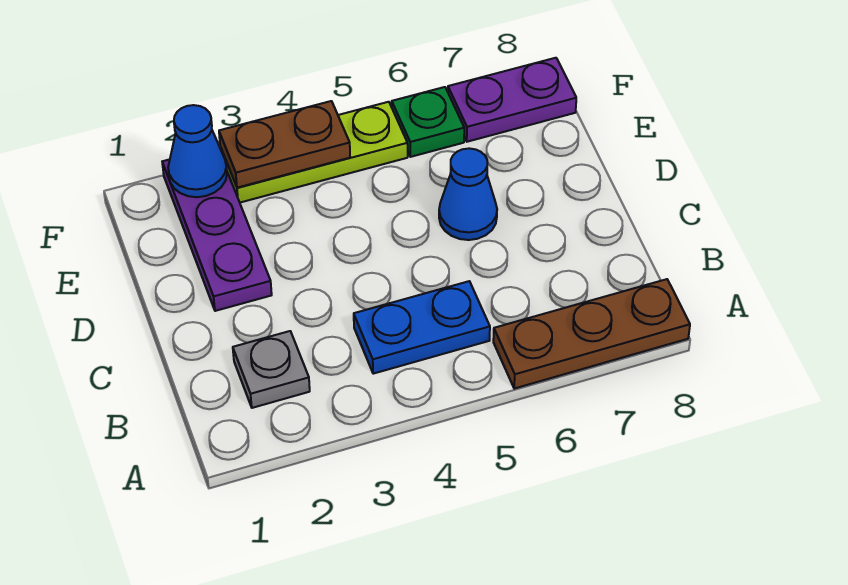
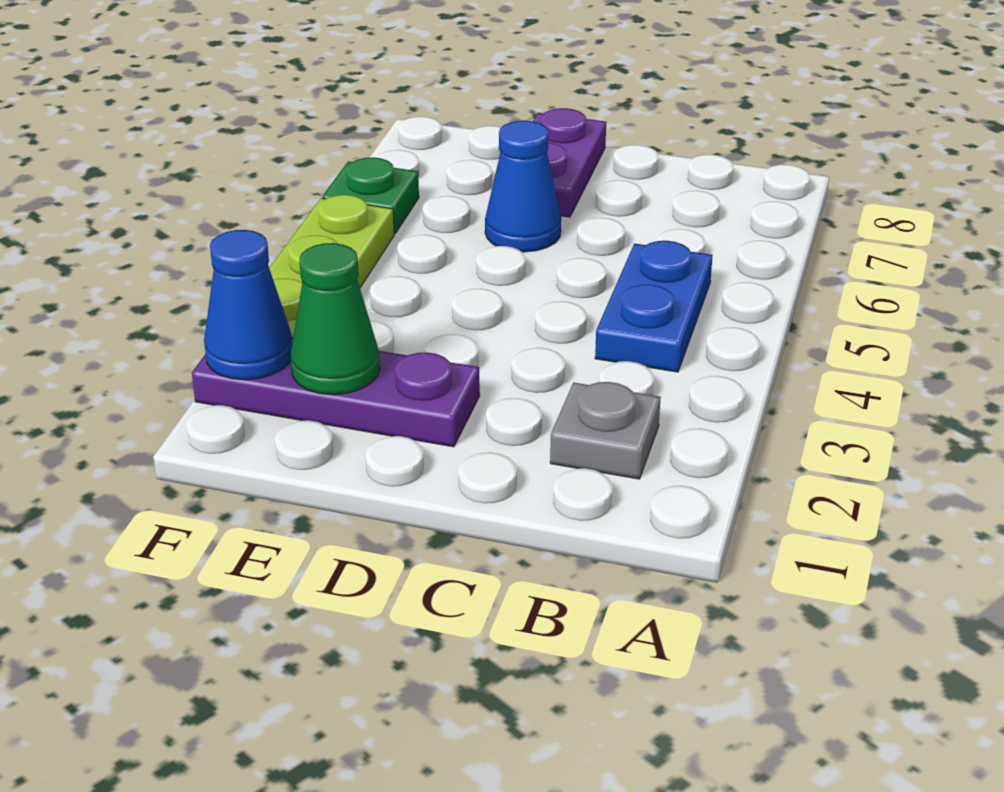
brown plate A6:A8 level 1 -> none
none -> green cone E2 level 2
brown plate F3:F4 level 2 -> none
purple plate F7:F8 level 1 -> purple plate D7:D8 level 1

